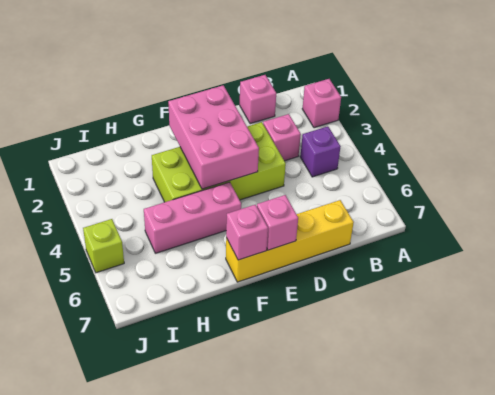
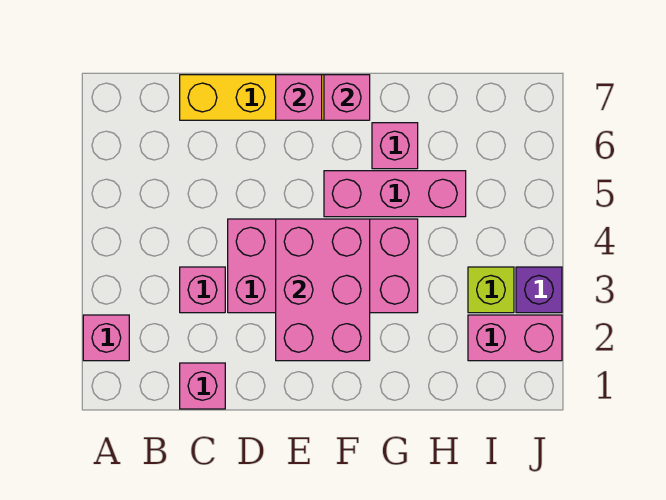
purple brick B4 level 1 -> purple brick J3 level 1
lime brick D3:G4 level 1 -> pink brick D3:G4 level 1
none -> pink brick G6 level 1
none -> pink brick I2:J2 level 1
lime brick J5 level 1 -> lime brick I3 level 1

